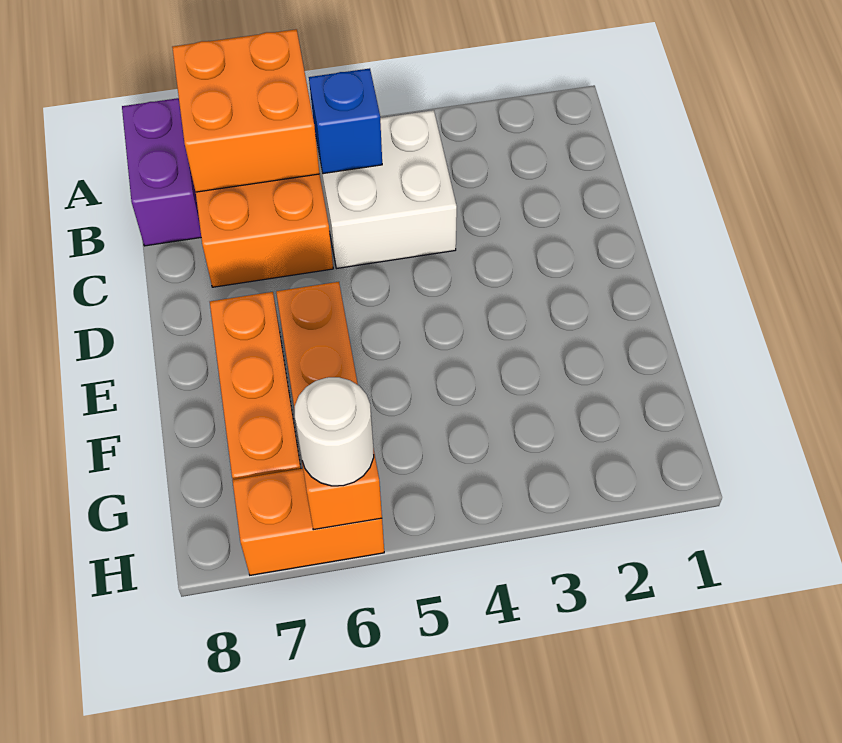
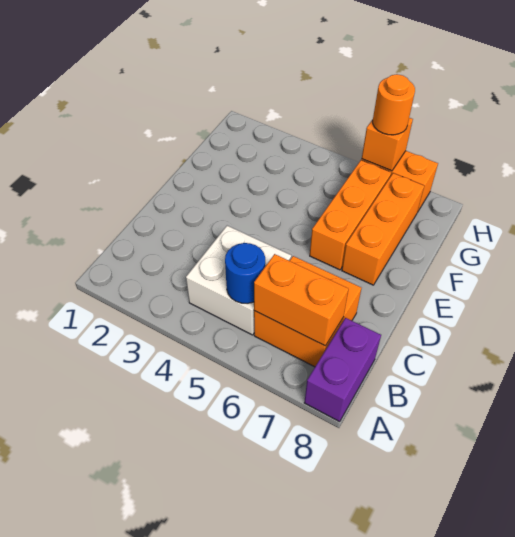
orange brick A6:B7 level 2 -> orange brick B6:B7 level 2
blue brick B5 level 2 -> blue round brick B5 level 2
white round brick H6 level 3 -> orange round brick H6 level 3

